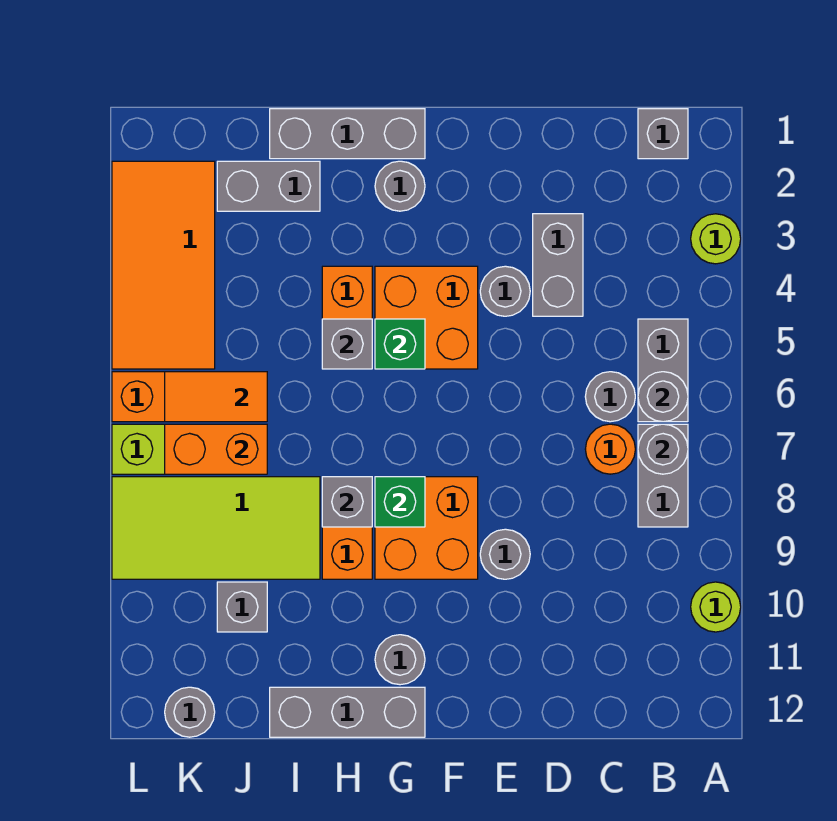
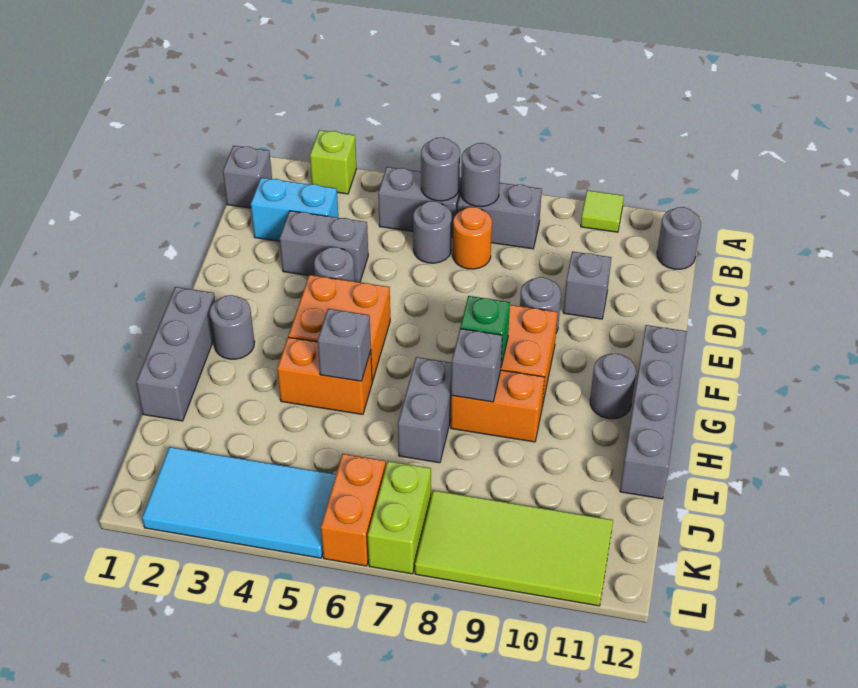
lime round brick A3 level 1 -> lime brick A3 level 1
lime round brick A10 level 1 -> lime tile A10 level 1
none -> cyan brick C2:C3 level 1
green brick G5 level 2 -> none
grey brick G12:I12 level 1 -> grey brick F12:I12 level 1
grey brick I2:J2 level 1 -> grey brick H7:I7 level 1
lime tile I8:L9 level 1 -> lime tile K8:L11 level 1
orange tile J6:K6 level 2 -> none
orange brick J7:K7 level 2 -> none
grey brick J10 level 1 -> grey brick D10 level 1
orange tile K2:L5 level 1 -> cyan tile K2:L5 level 1
grey round brick K12 level 1 -> grey round brick B12 level 1

